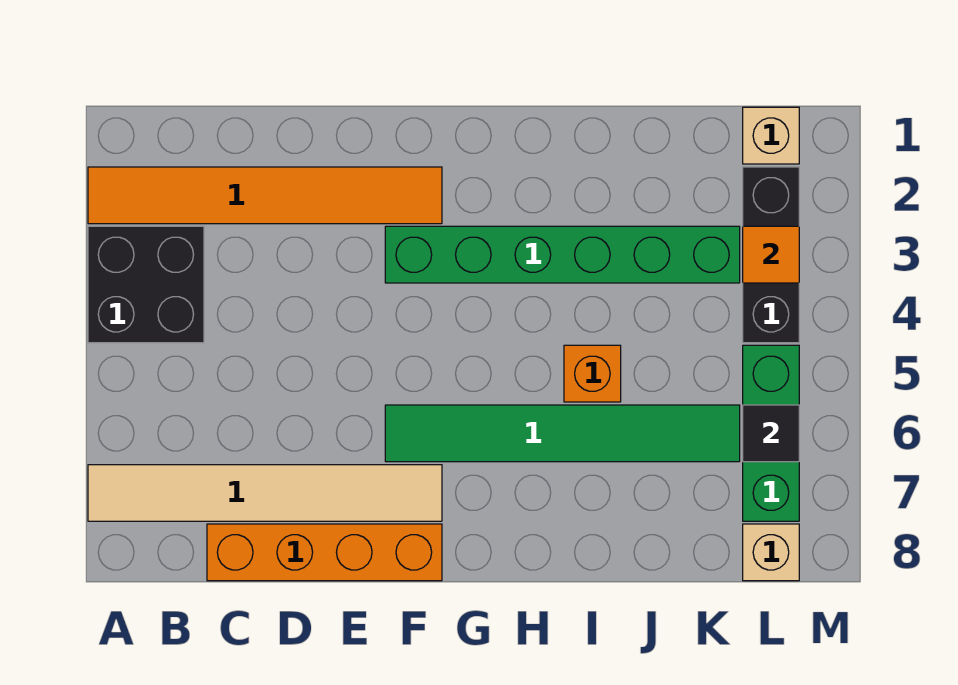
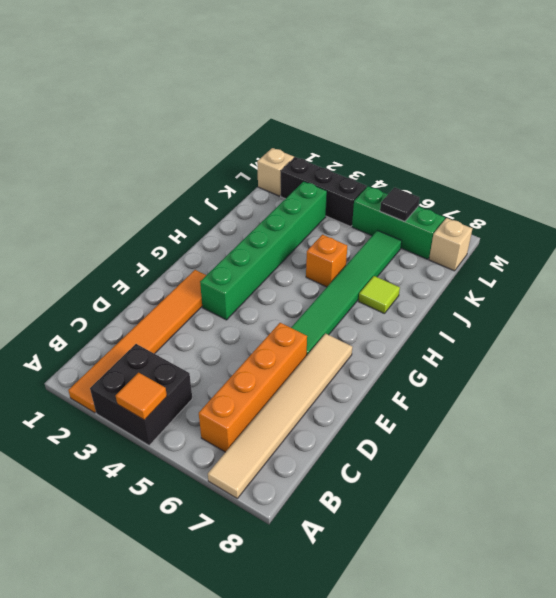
orange brick C8:F8 level 1 -> orange brick B6:E6 level 1
none -> lime tile I7 level 1
orange tile L3 level 2 -> orange tile A4 level 2

